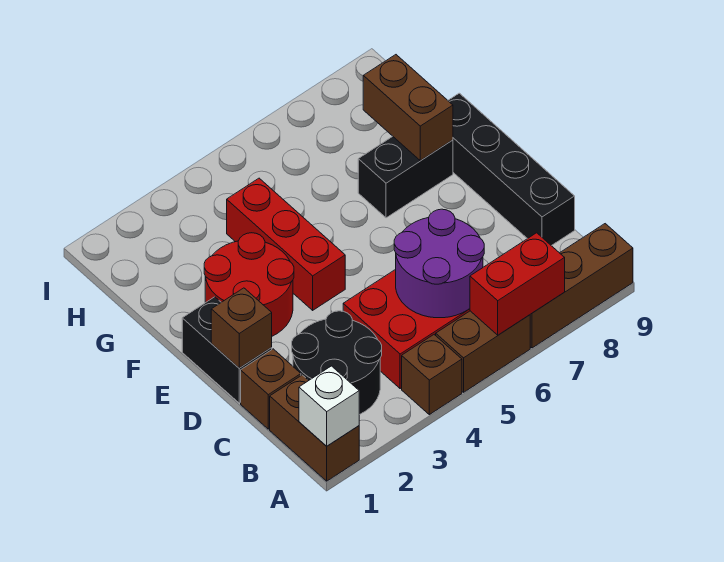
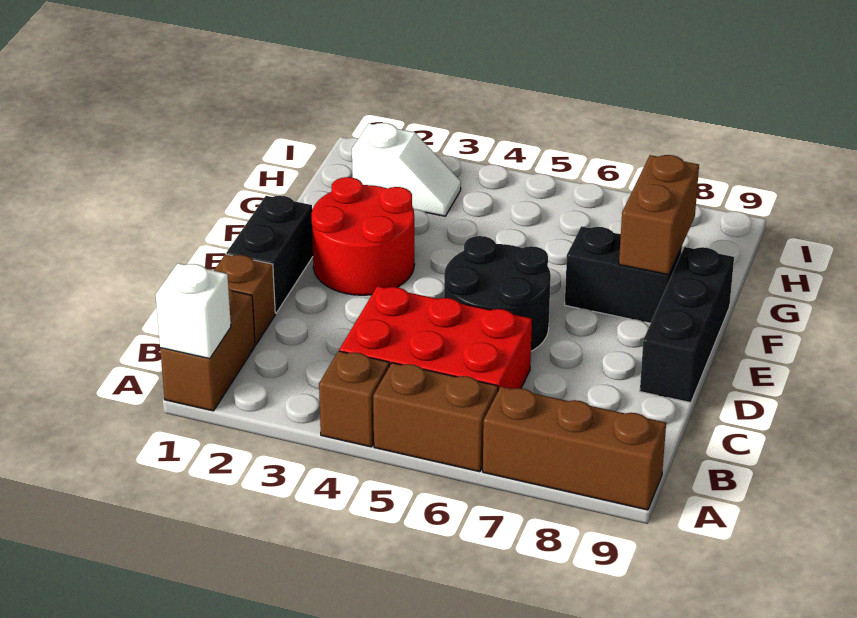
red brick A6:A7 level 2 -> none
black round brick B2:C3 level 1 -> black round brick D5:E6 level 1
purple round brick B5:C6 level 2 -> none
black brick C9:F9 level 1 -> black brick D9:F9 level 1
brown brick D1 level 2 -> none
red brick E4:G4 level 1 -> none
none -> white slope H2:H3 level 1 top 2

